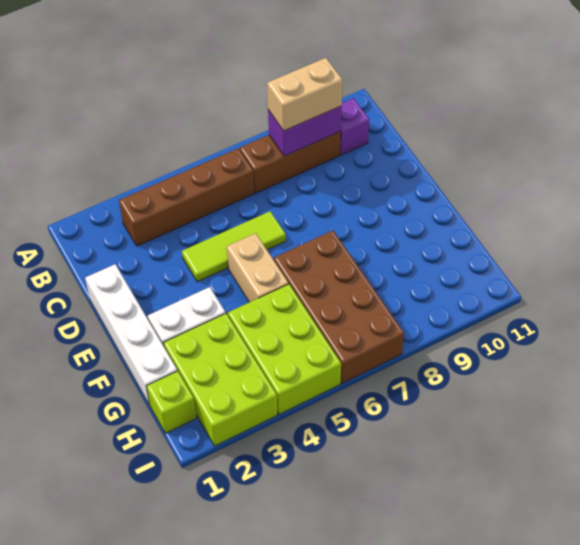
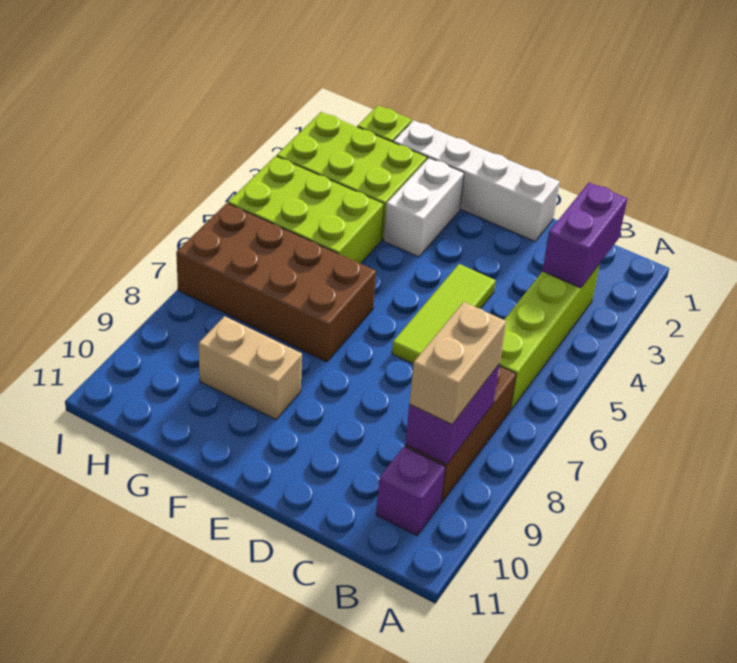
none -> purple brick B2:B3 level 2
brown brick B3:B6 level 1 -> lime brick B3:B6 level 1
tan brick E5:F5 level 1 -> tan brick F9:G9 level 1

